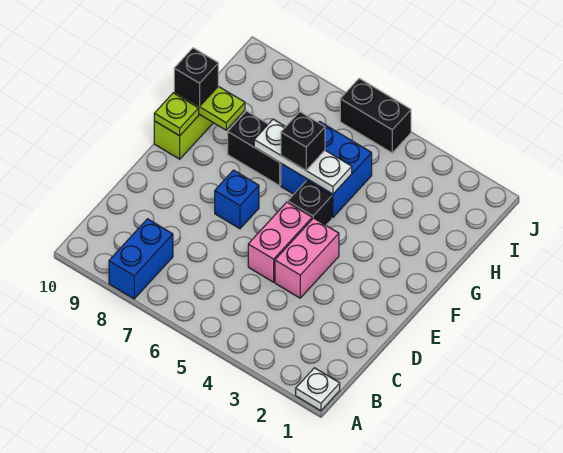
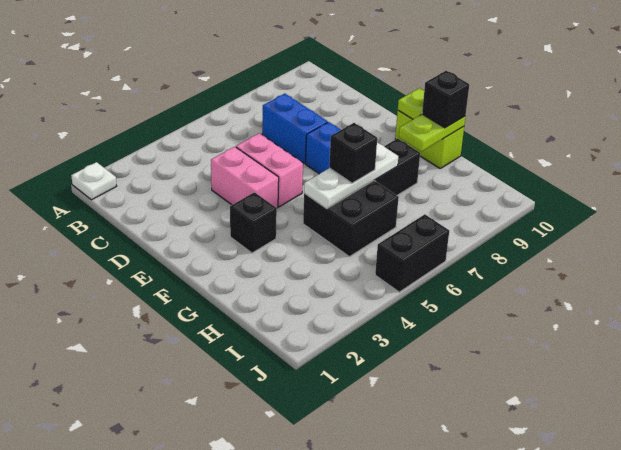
blue brick A8:B8 level 1 -> blue brick C7:D7 level 1
black brick F5 level 1 -> black brick F3 level 1
blue brick G5:H6 level 1 -> black brick G5:H6 level 1

